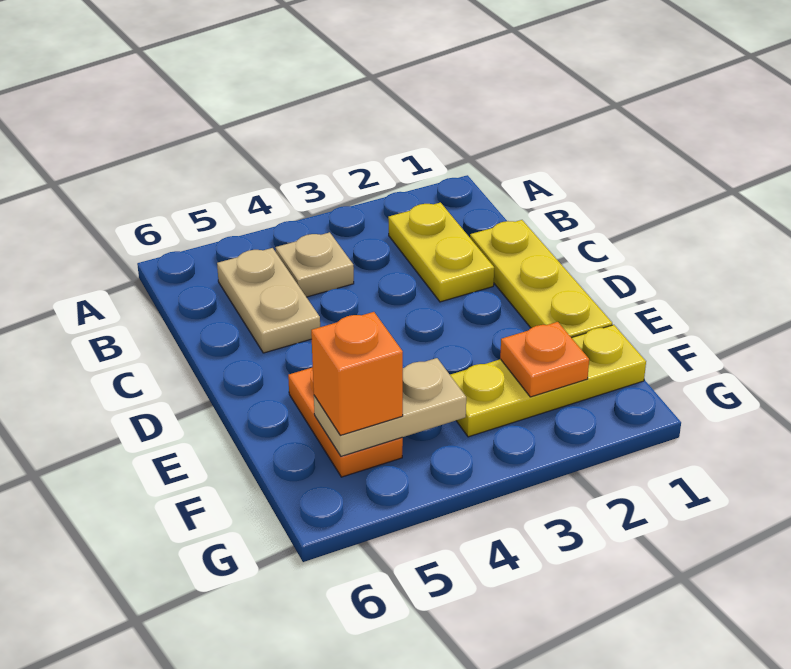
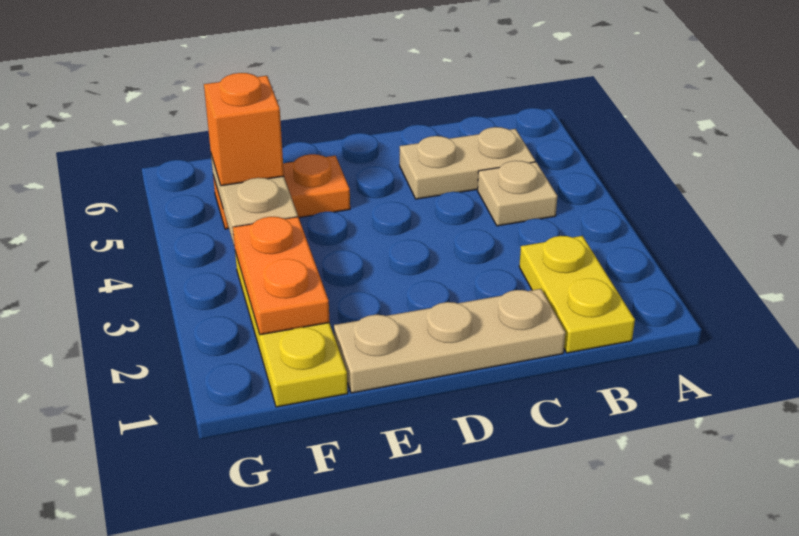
yellow plate B2:C2 level 1 -> yellow plate B1:B2 level 1
yellow plate C1:E1 level 1 -> tan plate C1:E1 level 1
orange plate F2 level 2 -> orange plate F2:F3 level 2

